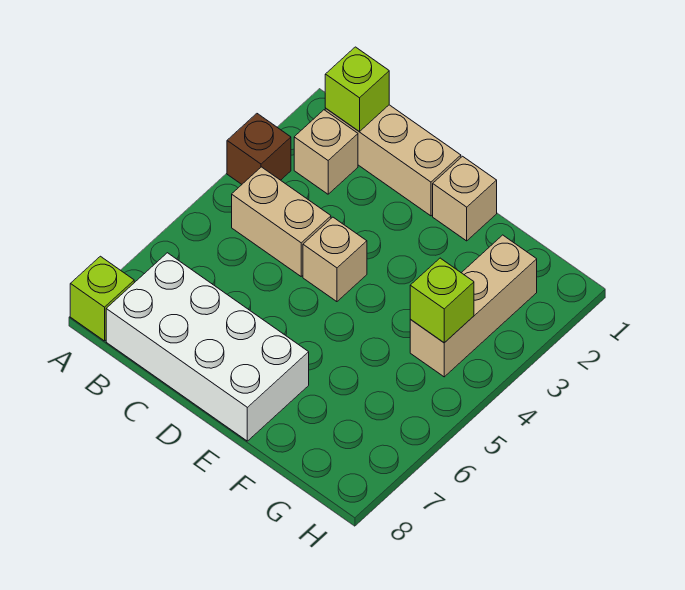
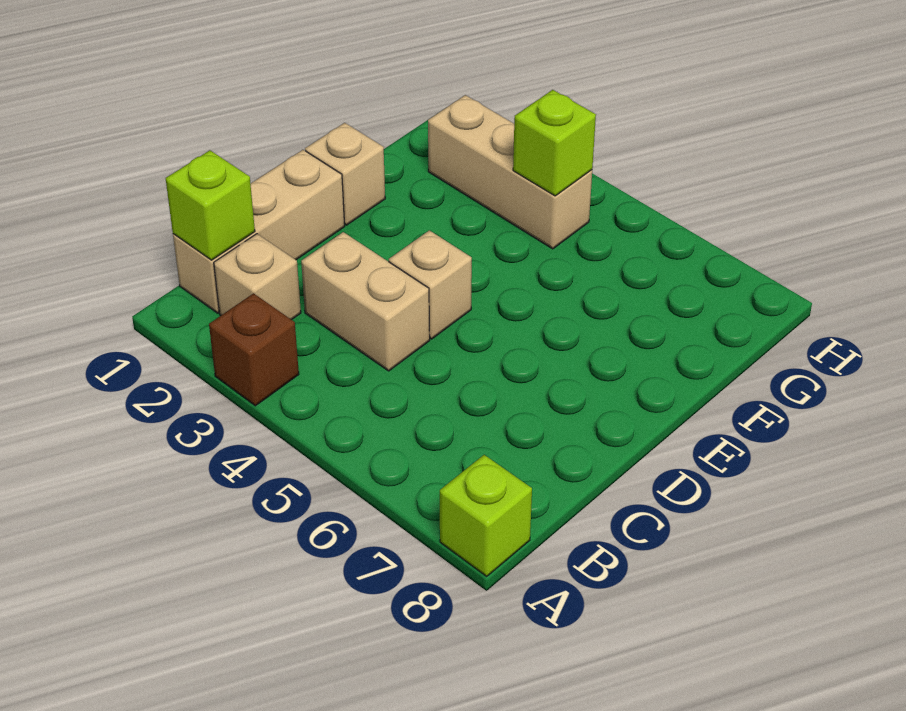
tan brick B4:C4 level 1 -> tan brick C3:C4 level 1
white brick B7:E8 level 1 -> none

